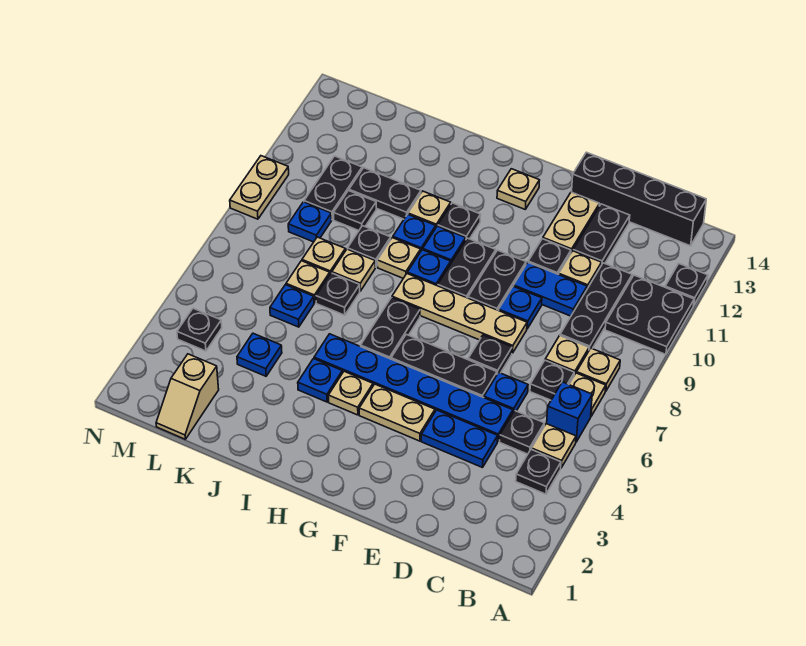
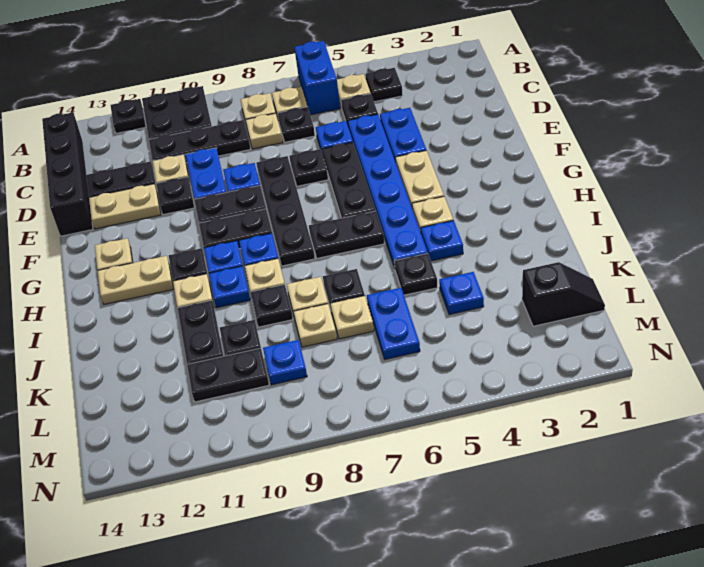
blue brick B6 level 1 -> blue brick A6:B6 level 1
tan plate E8:H8 level 1 -> black plate E8:H8 level 1
blue plate K6 level 1 -> blue plate K6:L6 level 1
tan slope L1:L2 level 1 top 2 -> black slope L1:L2 level 1 top 2
black plate M4 level 1 -> black plate J5 level 1
tan plate N9:N10 level 1 -> tan plate H12:H13 level 1

